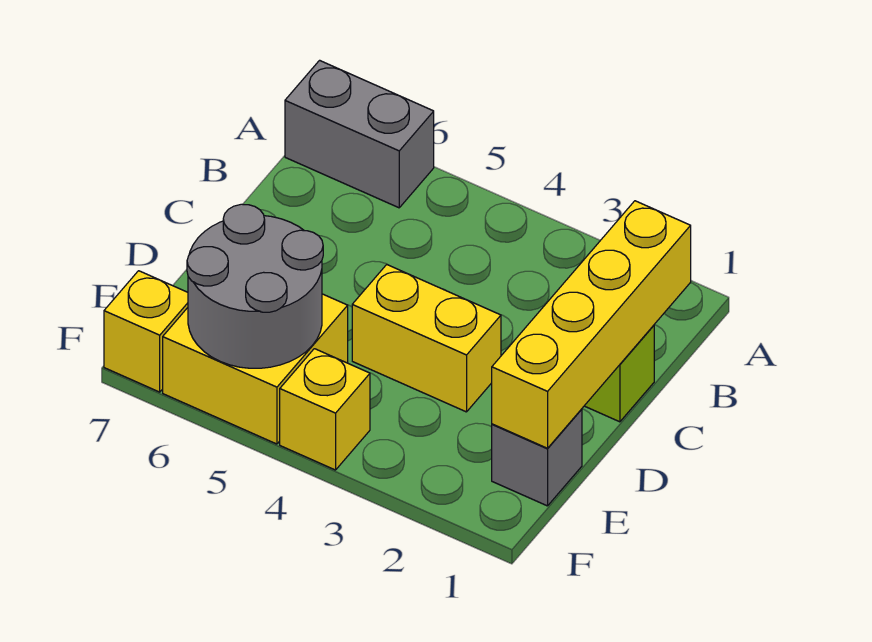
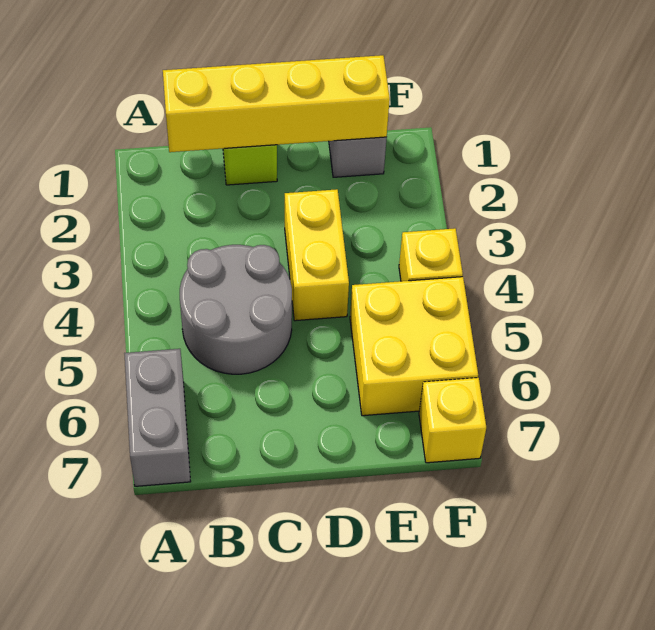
grey round brick E5:F6 level 2 -> grey round brick B4:C5 level 1

